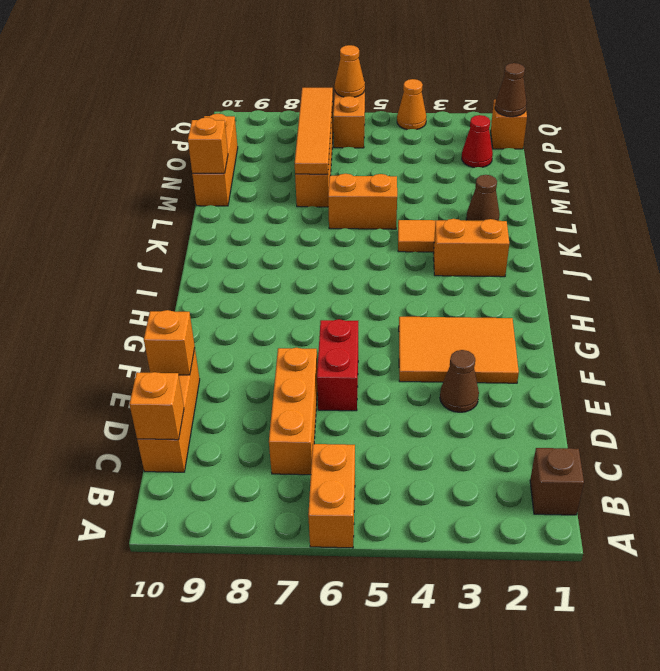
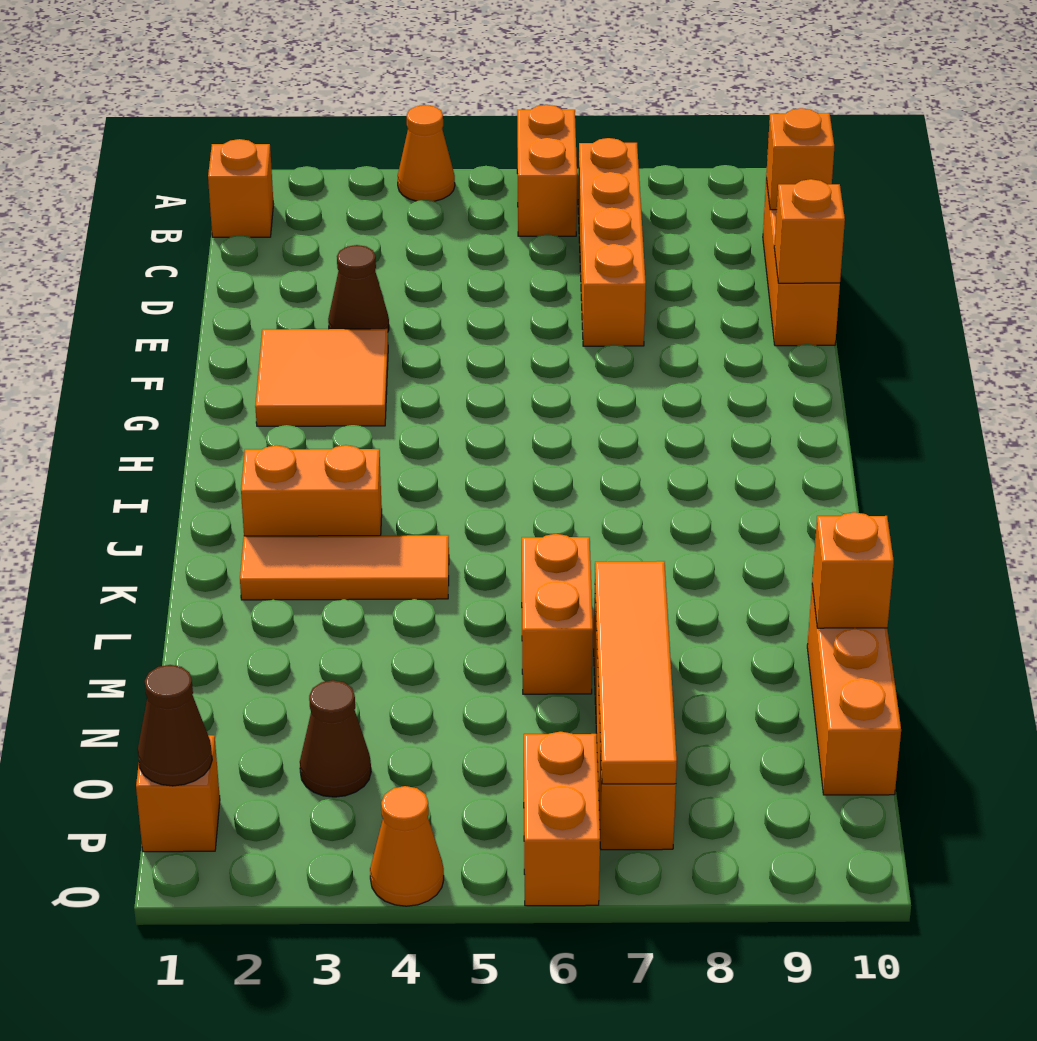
brown brick B1 level 1 -> orange brick B1 level 1
orange brick C7:E7 level 1 -> orange brick B7:E7 level 1
red brick E6:F6 level 1 -> none
orange tile F2:G4 level 1 -> orange tile F2:G3 level 1
brown cone L2 level 1 -> brown cone O3 level 1
orange brick L5:L6 level 1 -> orange brick L6:M6 level 1
red cone O2 level 1 -> none
orange cone Q6 level 2 -> orange cone A4 level 1

